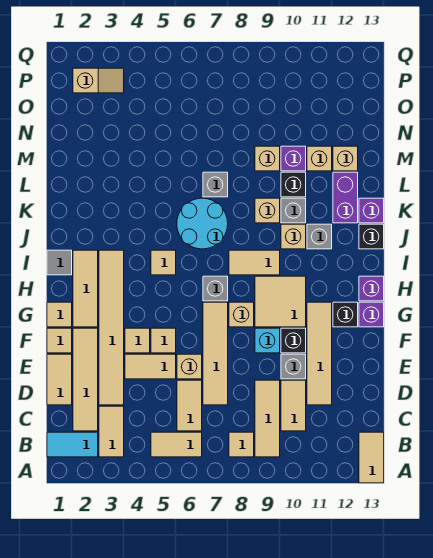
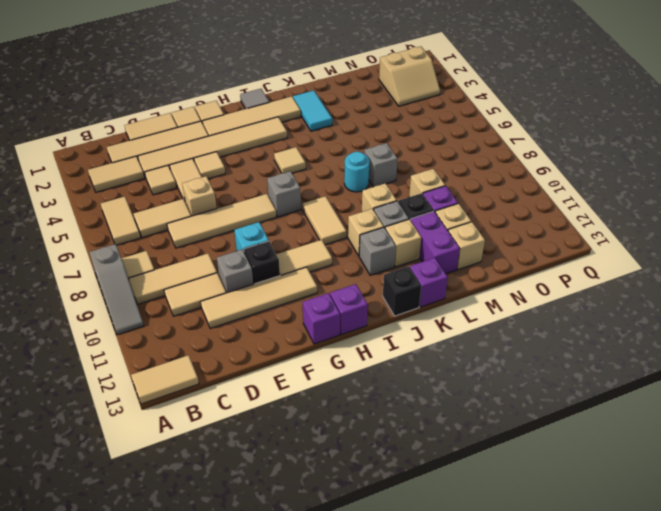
none -> grey slope A8:A10 level 1 top 8
cyan tile B1:B2 level 1 -> cyan tile K2:K3 level 1
tan tile F5 level 1 -> tan tile D4 level 1
tan tile G2:I2 level 1 -> tan tile G2:J2 level 1
tan brick G8 level 1 -> tan brick K11 level 1
tan tile G9:H10 level 1 -> tan tile G10:H10 level 1
black brick G12 level 1 -> none
cyan round brick J6:K7 level 1 -> cyan round brick K7 level 1
purple brick K12:L12 level 1 -> purple brick L11:L12 level 1
tan slope P2:P3 level 1 top 2 -> tan slope O2:P3 level 1 top 2

